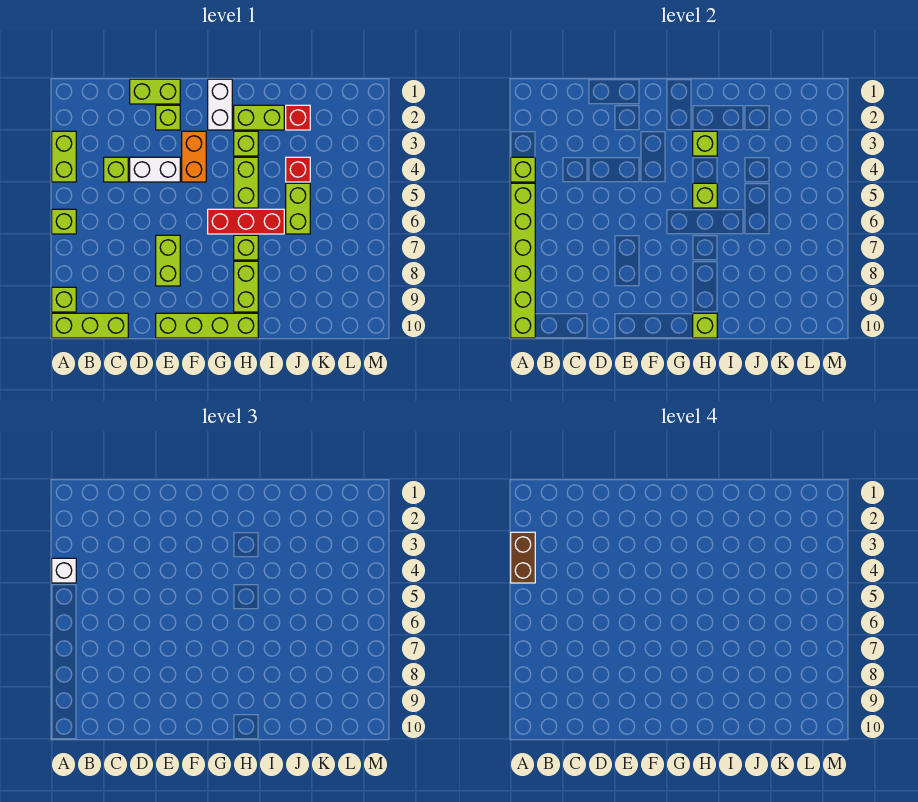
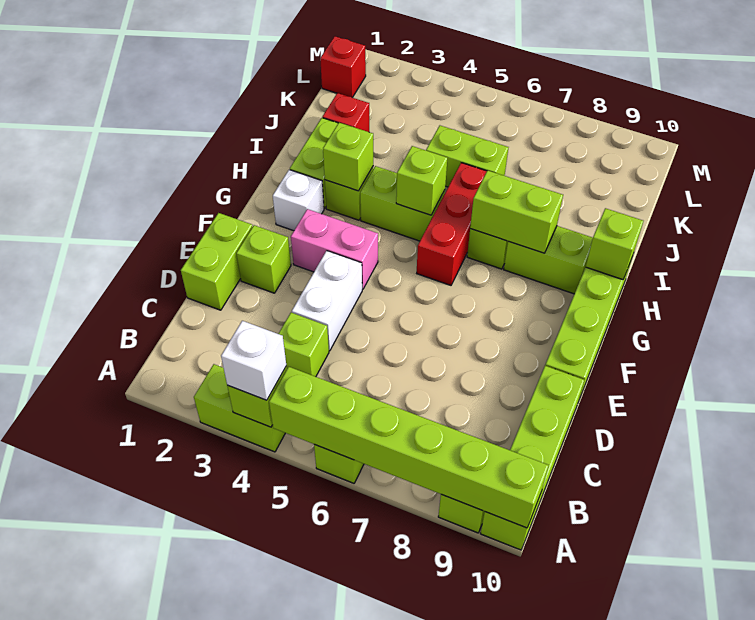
brown brick A3:A4 level 4 -> none
lime brick A10:C10 level 1 -> lime brick A10:D10 level 1
lime brick E7:E8 level 1 -> lime brick H7:H8 level 2
orange brick F3:F4 level 1 -> pink brick F3:F4 level 1
white brick G1:G2 level 1 -> white brick G2 level 1
red brick J4 level 1 -> red brick L1 level 1

